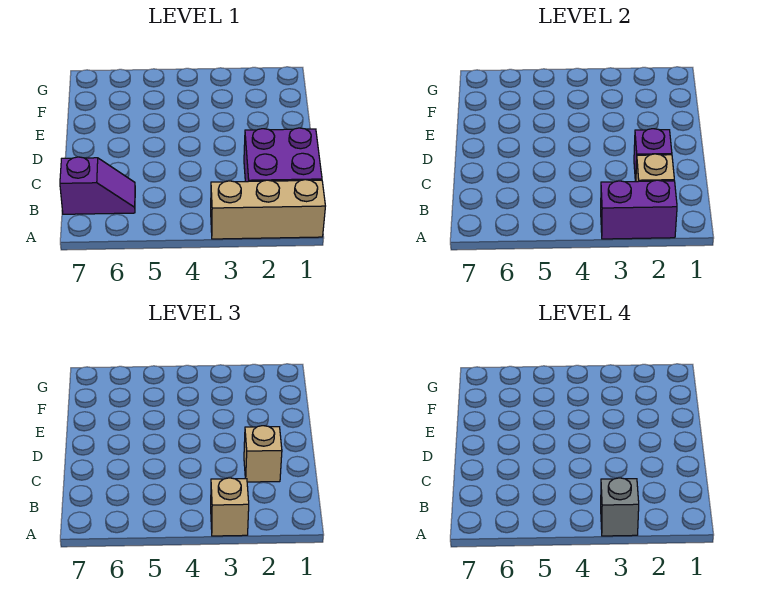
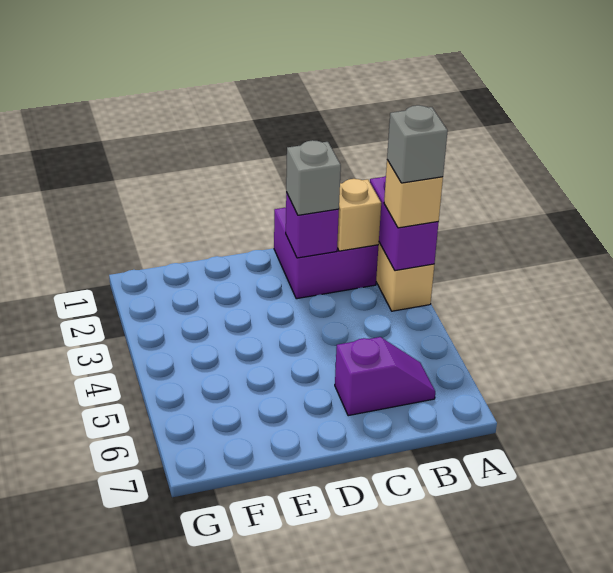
purple slope B6:B7 level 1 top 7 -> purple slope B6:C6 level 1 top C
tan brick C2 level 3 -> grey brick C2 level 3

